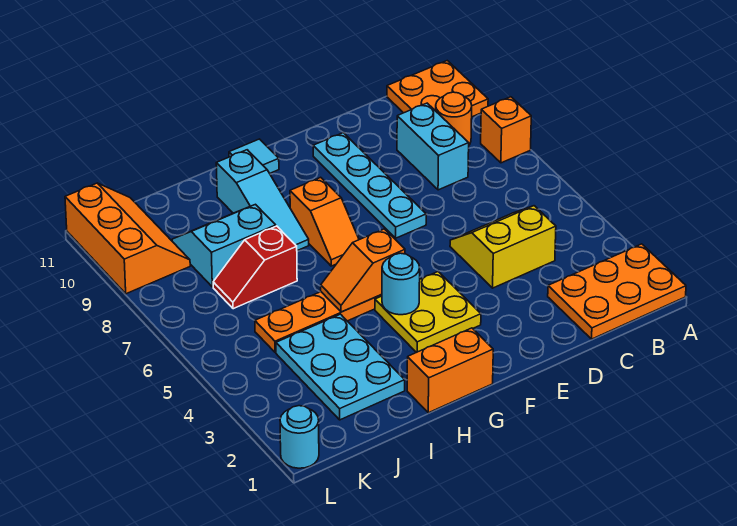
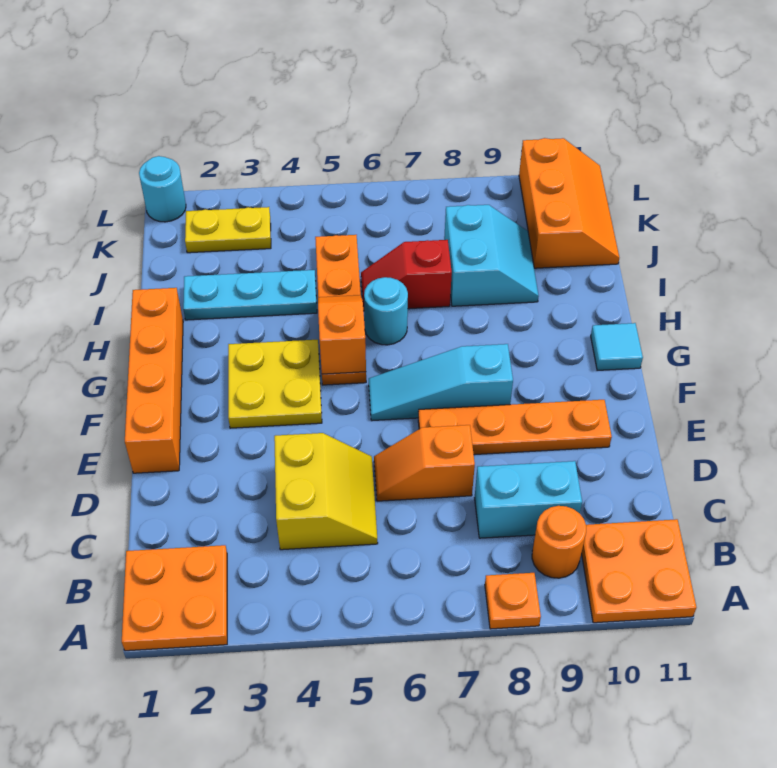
orange plate A1:C2 level 1 -> orange plate A1:B2 level 1
orange brick A8 level 1 -> orange plate A8 level 1
cyan plate E7:E10 level 1 -> orange plate E7:E10 level 1
orange brick G1:H1 level 1 -> orange brick E1:H1 level 1
cyan round brick G4 level 2 -> cyan round brick H6 level 1
orange slope G7:G8 level 1 top 8 -> orange slope D6:D7 level 1 top 7
cyan slope H8:H10 level 1 top 10 -> cyan slope F6:F8 level 1 top 8
cyan plate I2:J4 level 1 -> cyan plate I2:I4 level 1
red slope I7:J7 level 1 top I -> red slope I6:I7 level 1 top 7
none -> yellow plate K2:K3 level 1
orange slope K9:L11 level 1 top L -> orange slope J10:L11 level 1 top 10

